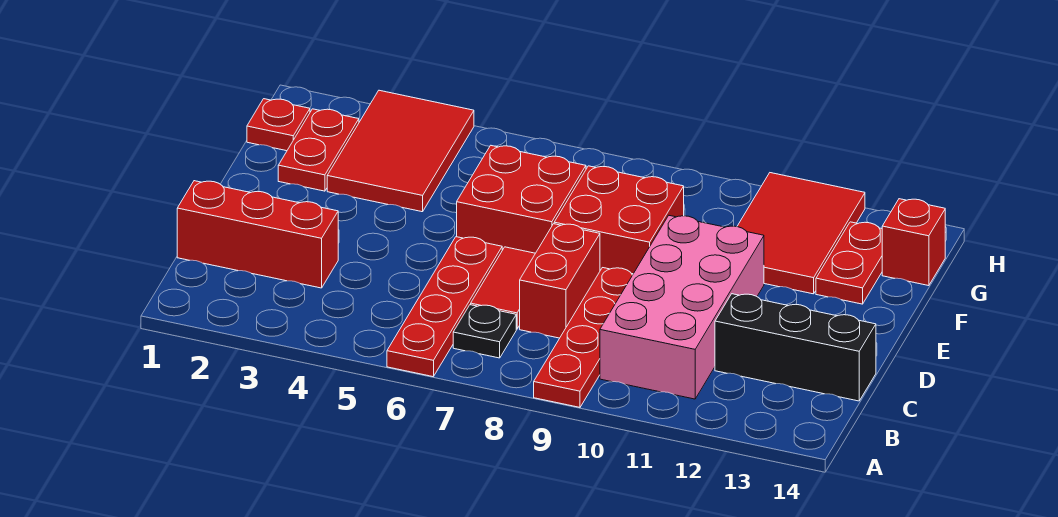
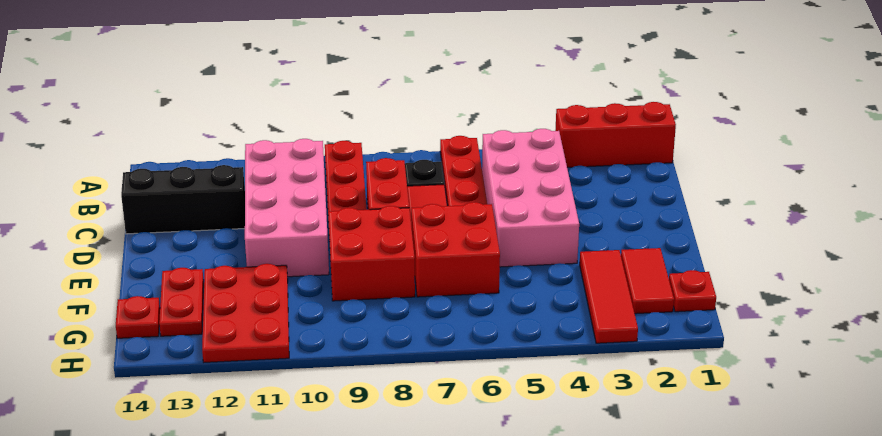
none -> pink brick B4:E5 level 1
red brick C1:C3 level 1 -> red brick A1:A3 level 1
red plate F2:G2 level 1 -> red tile F2:G2 level 1
red tile F3:H4 level 1 -> red tile F3:H3 level 1
red tile F11:H12 level 1 -> red plate F11:H12 level 1
red brick G14 level 1 -> red plate G14 level 1

